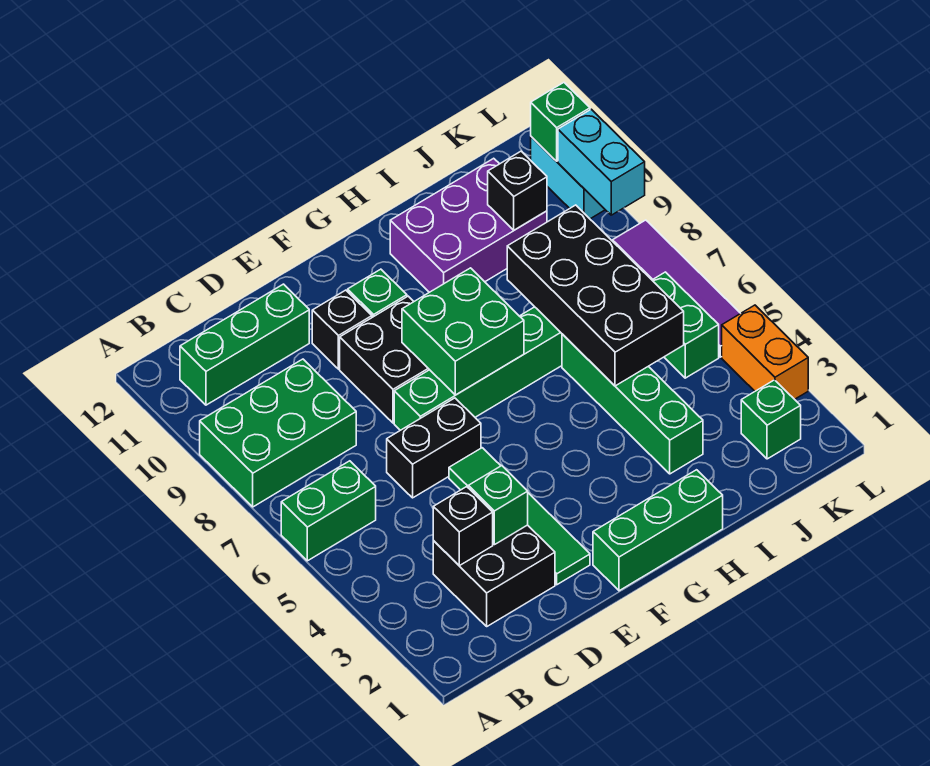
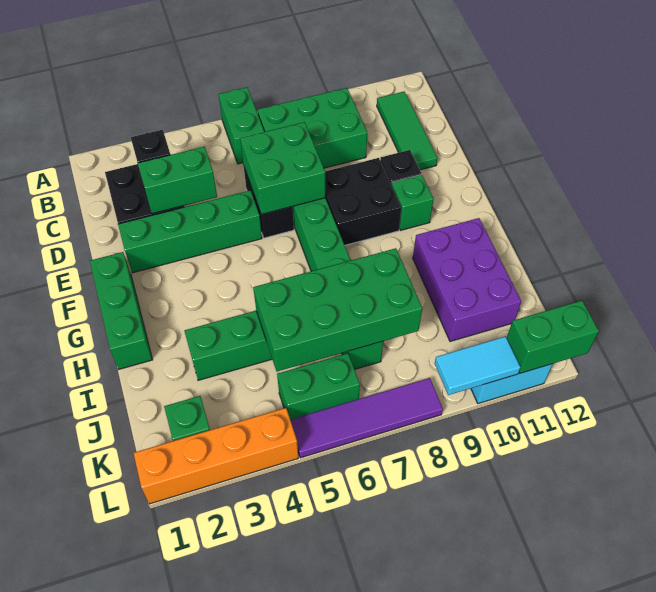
green brick A8:C9 level 1 -> green brick B7:C9 level 1
green brick B11:D11 level 1 -> green tile B11:D11 level 1
green brick D3 level 2 -> green brick D3:D4 level 2
green tile E2:E5 level 1 -> green brick E2:E5 level 1
green brick F7:G8 level 2 -> green brick D6:E7 level 2
black brick I5:J8 level 2 -> green brick I5:J8 level 2
black brick J10 level 2 -> none
orange brick L3:L4 level 1 -> orange brick L1:L4 level 1
cyan brick L9:L10 level 2 -> cyan tile L9:L10 level 2
green brick L11 level 2 -> green brick L11:L12 level 2

